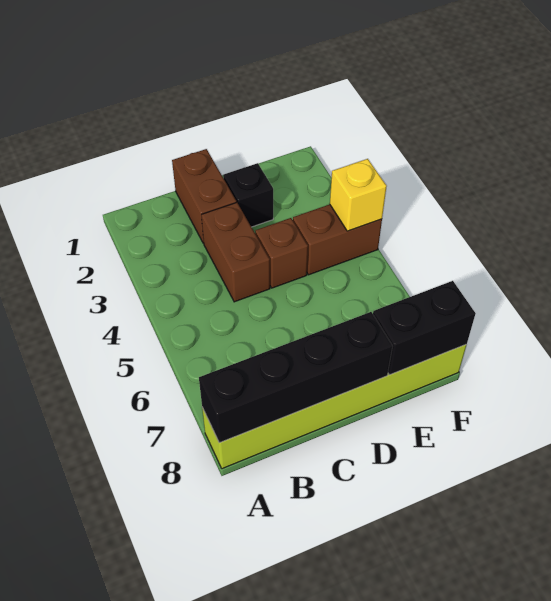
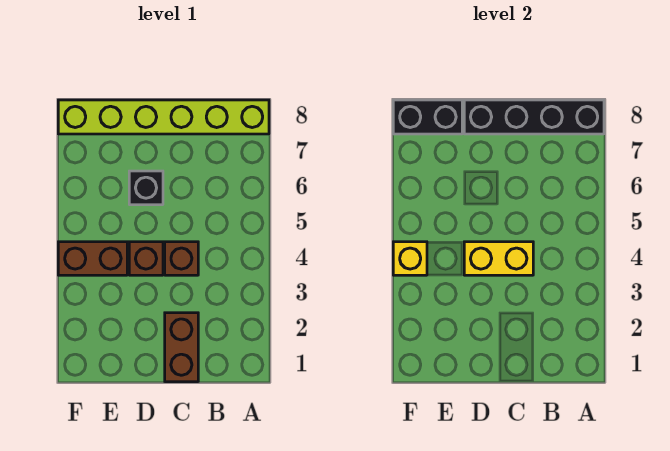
brown brick C3:C4 level 1 -> brown brick C4 level 1
none -> yellow brick C4:D4 level 2
black brick D2 level 1 -> black brick D6 level 1

